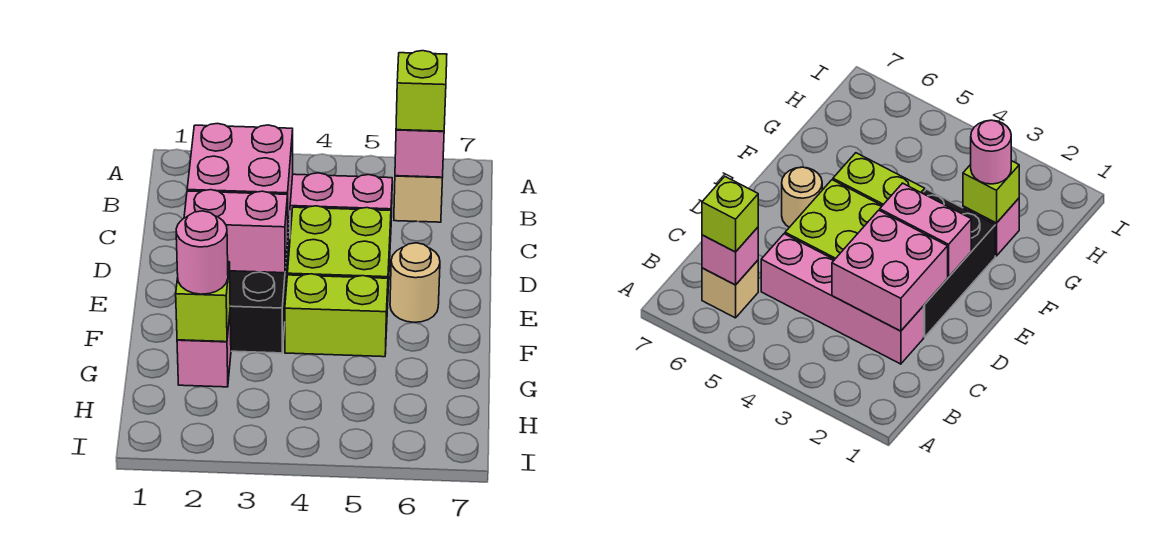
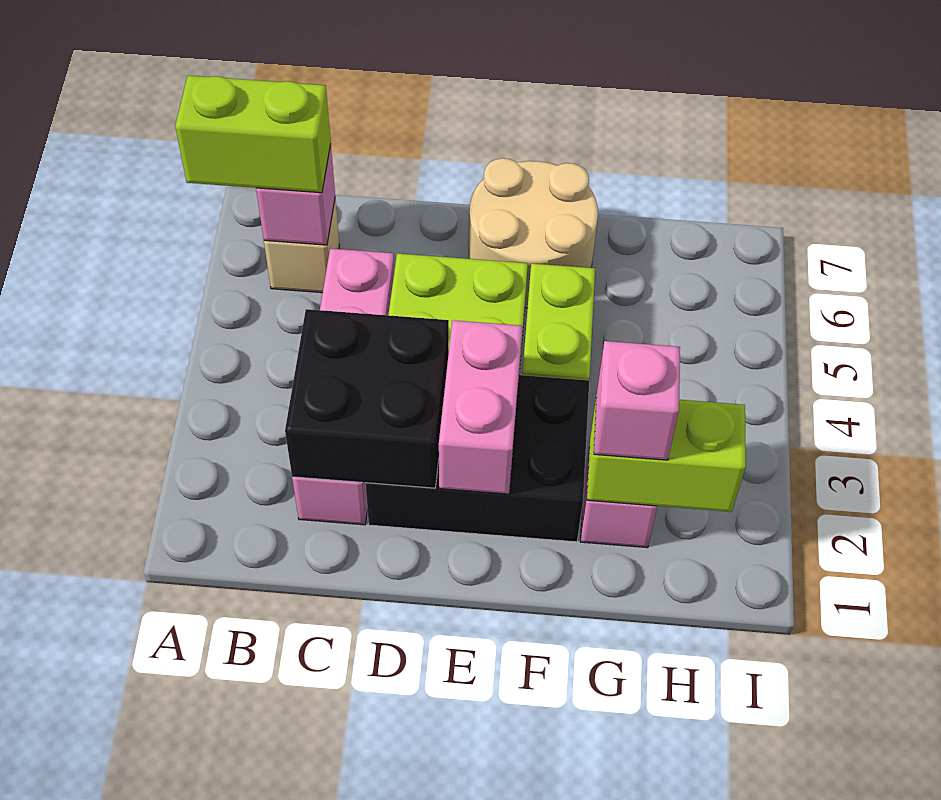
lime brick B6 level 3 -> lime brick A6:B6 level 3
pink brick C2:D3 level 2 -> black brick C2:D3 level 2
tan round brick E6 level 1 -> tan round brick E6:F7 level 1
lime brick G2 level 2 -> lime brick G2:H2 level 2
pink round brick G2 level 3 -> pink brick G2 level 3

